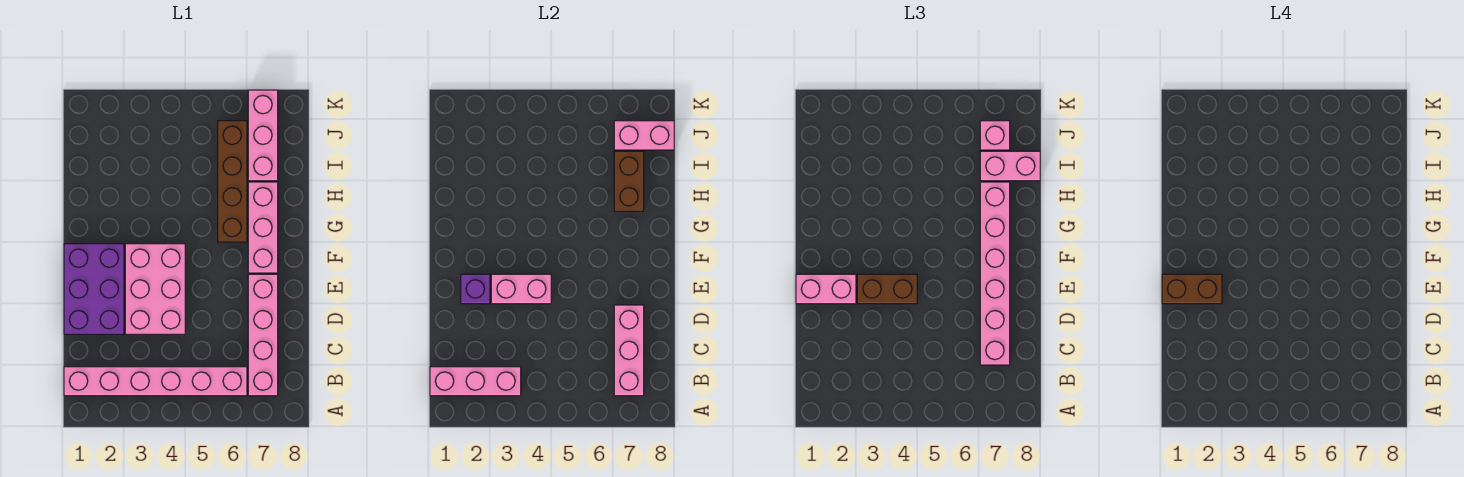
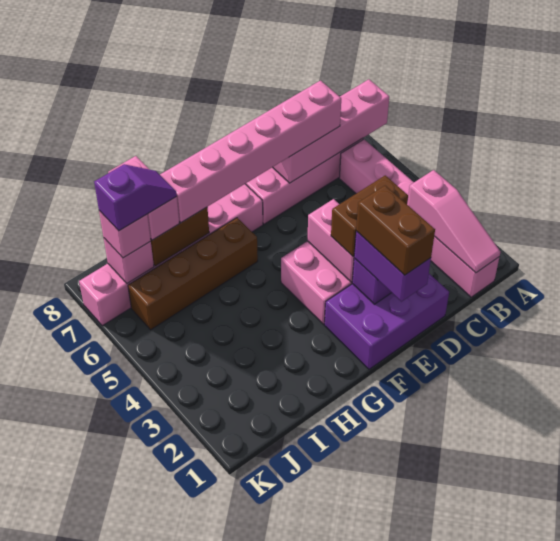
pink brick B1:B3 level 2 -> pink slope B1:B3 level 2 top 3
pink brick B7:D7 level 2 -> pink brick A7:D7 level 2
pink brick E1:E2 level 3 -> purple brick E1:E2 level 3
brown brick E3:E4 level 3 -> brown brick D3:E3 level 3
none -> purple slope I7:J7 level 4 top J
pink brick J7:J8 level 2 -> pink brick J7 level 2

